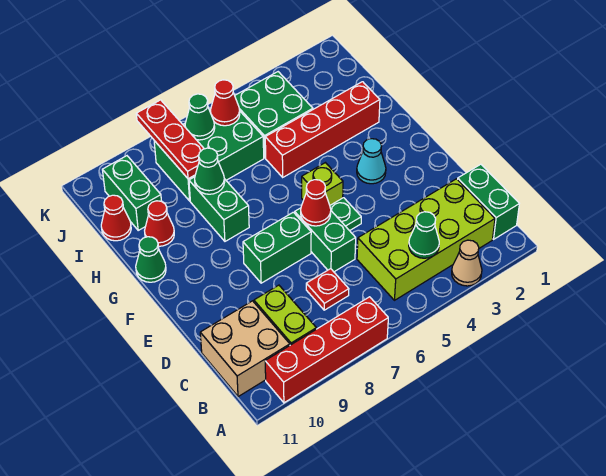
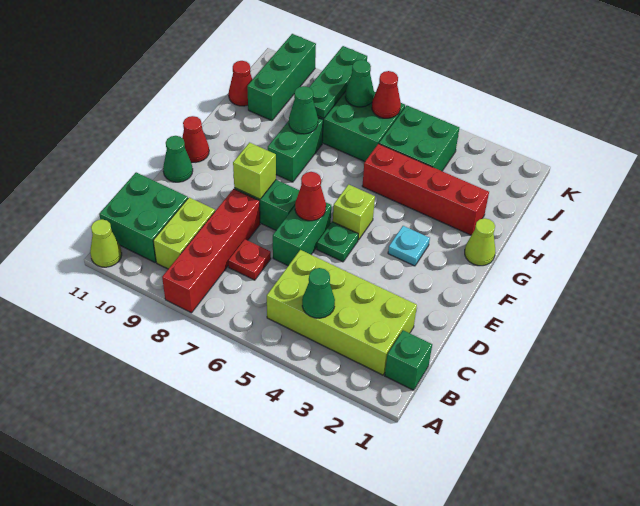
tan cone A3 level 1 -> none
red brick A7:A10 level 1 -> red brick A8:D8 level 1
none -> lime cone A11 level 1
green brick B1:C1 level 1 -> green brick B1 level 1
tan brick B10:C11 level 1 -> green brick B10:C11 level 1
none -> lime brick E8 level 2
cyan cone F3 level 1 -> cyan plate F3 level 1
none -> lime cone G1 level 1
green cone G11 level 1 -> green cone E11 level 1
red cone H10 level 1 -> red cone F11 level 1
red plate I8:K8 level 2 -> green plate I8:K8 level 2
green brick I10:J10 level 1 -> green brick I10:K10 level 1

